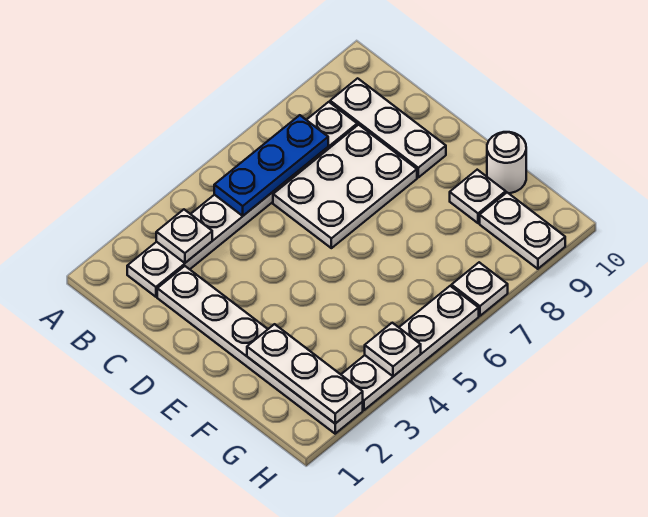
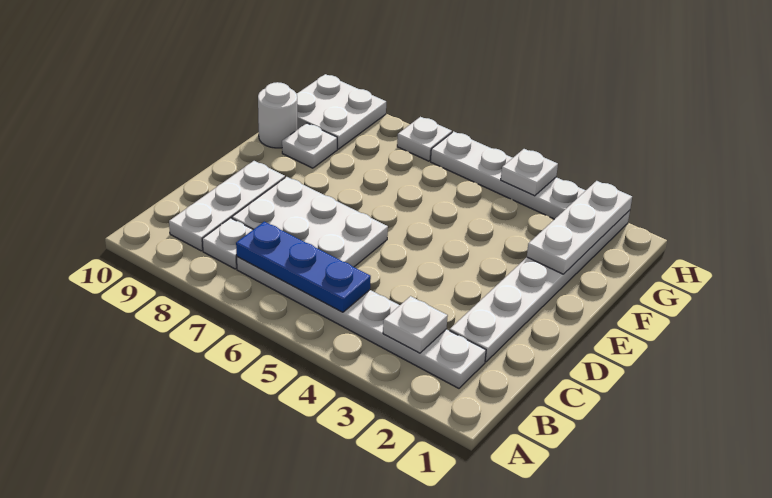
white plate G9:H9 level 1 -> white plate G9:H10 level 1

